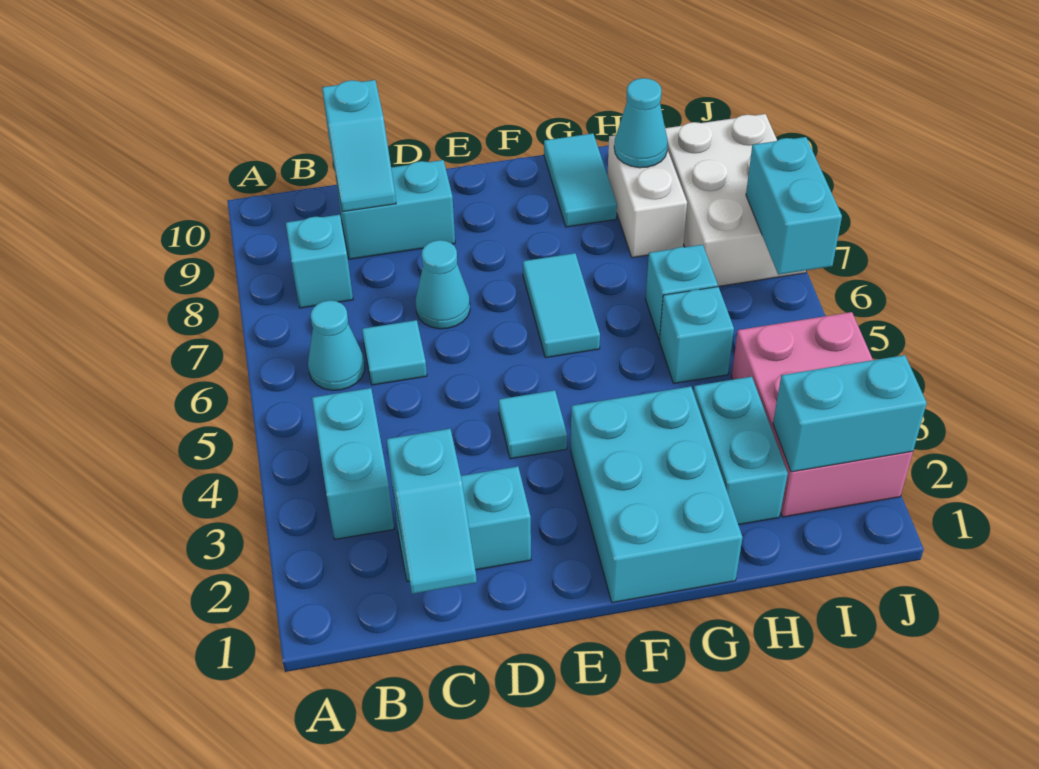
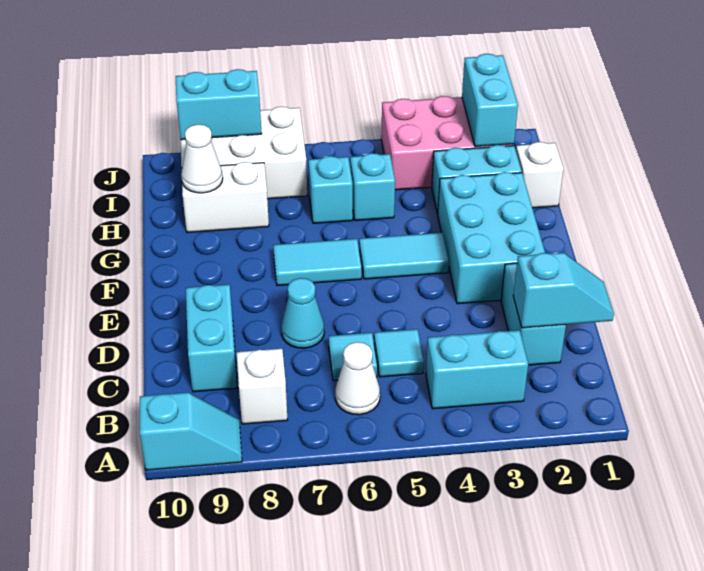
cyan cone B6 level 1 -> white cone B6 level 1
cyan brick B8 level 1 -> white brick B8 level 1
cyan slope C9:C10 level 2 top 10 -> cyan slope A9:A10 level 1 top 10
cyan tile E4 level 1 -> cyan tile C5 level 1
cyan brick F1:G3 level 1 -> cyan brick E2:G3 level 1
cyan tile G9:G10 level 1 -> cyan tile F4:F5 level 1
none -> white brick H1 level 1
cyan cone H9 level 2 -> white cone H9 level 2
cyan brick J6:J7 level 2 -> cyan brick J8:J9 level 2

